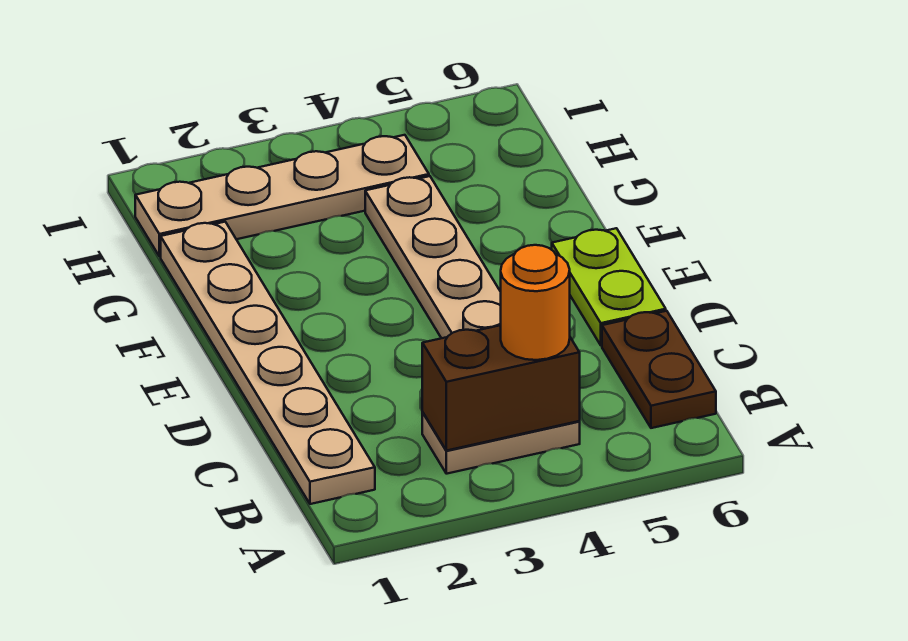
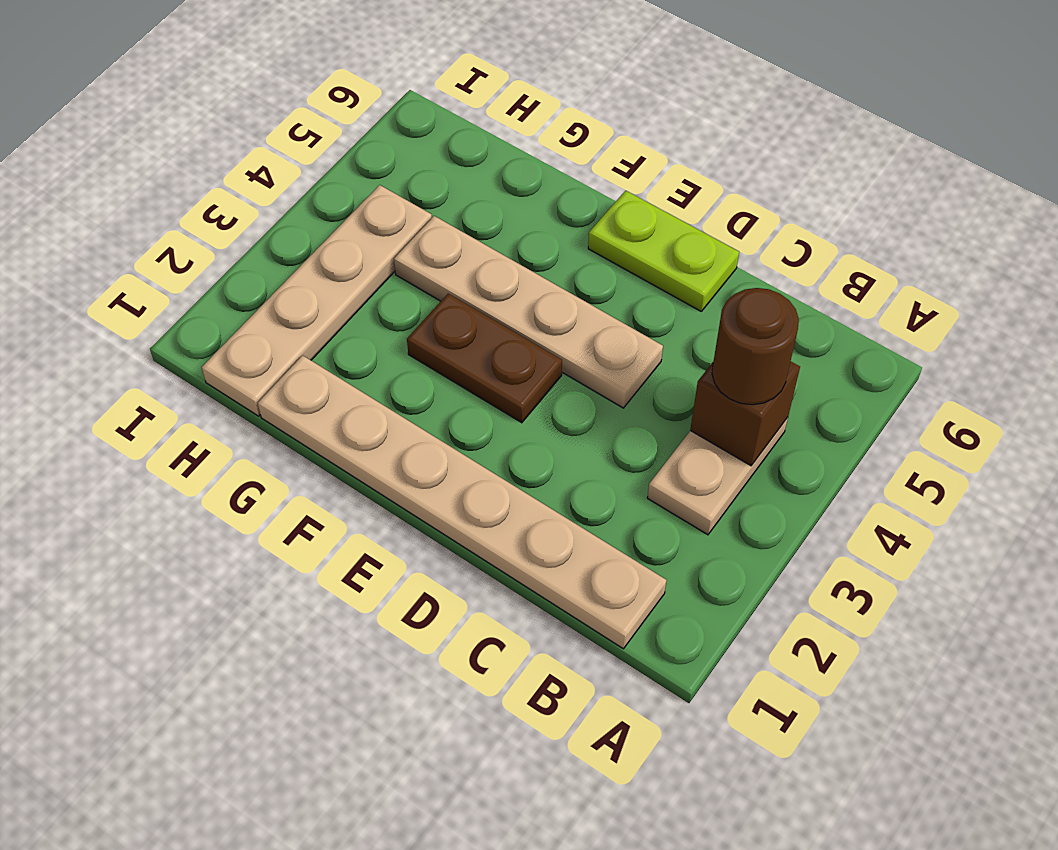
brown brick B3:B4 level 2 -> brown brick B4 level 2
orange round brick B4 level 3 -> brown round brick B4 level 3
brown plate B6:C6 level 1 -> brown plate E3:F3 level 1

